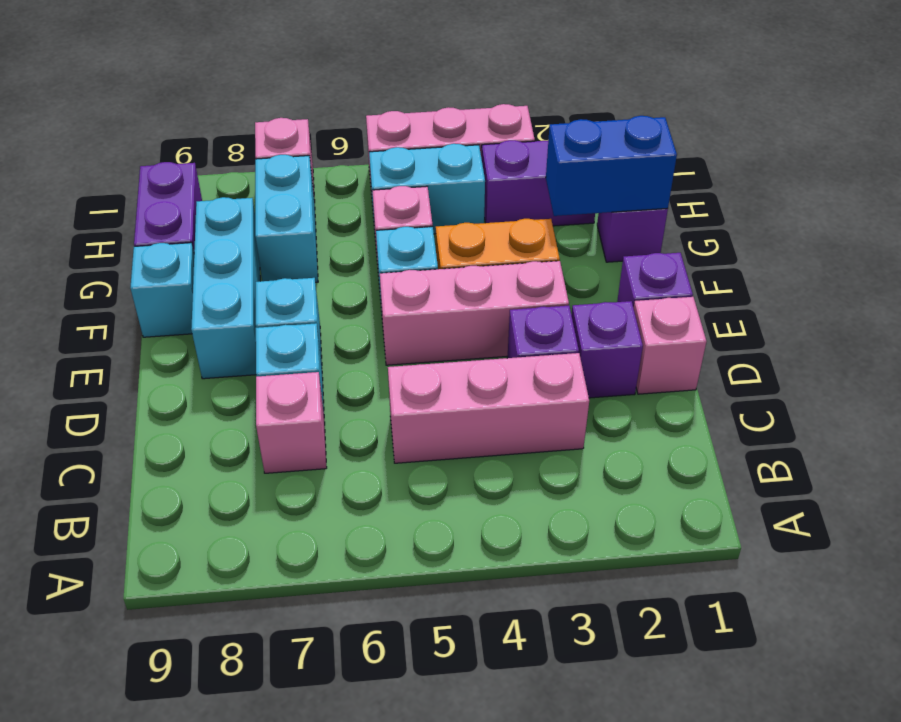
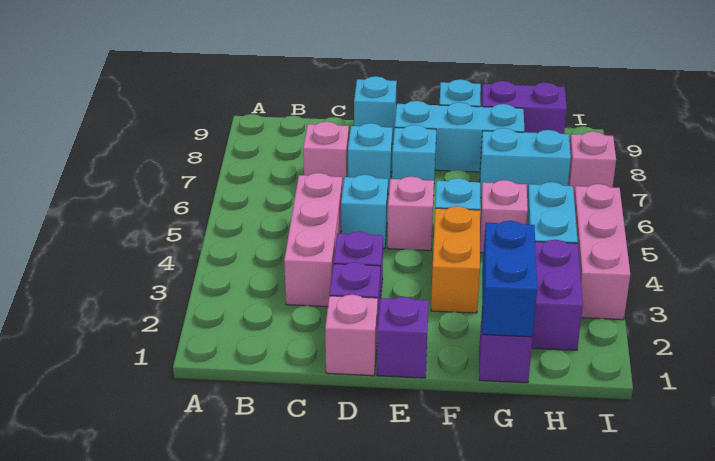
none -> cyan brick D5 level 1
none -> cyan brick D9 level 1
pink brick E3:E5 level 1 -> pink brick E5 level 1

